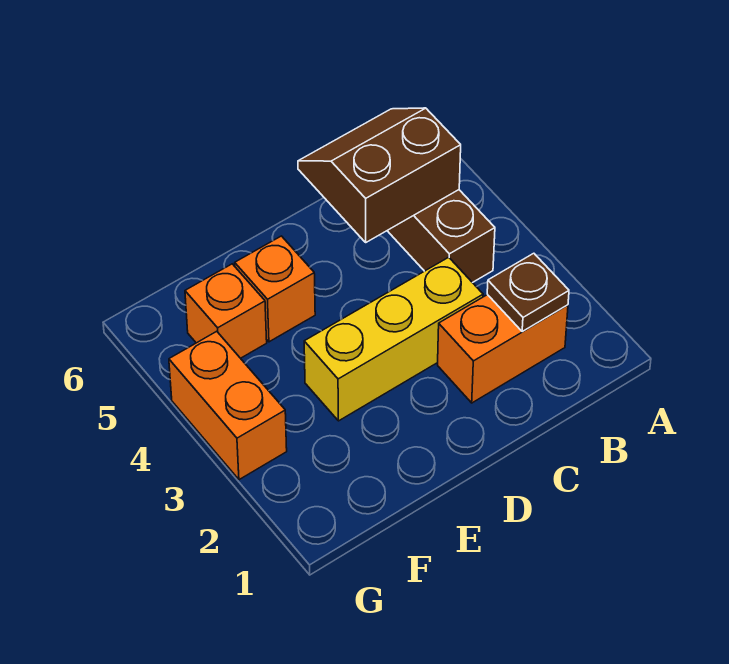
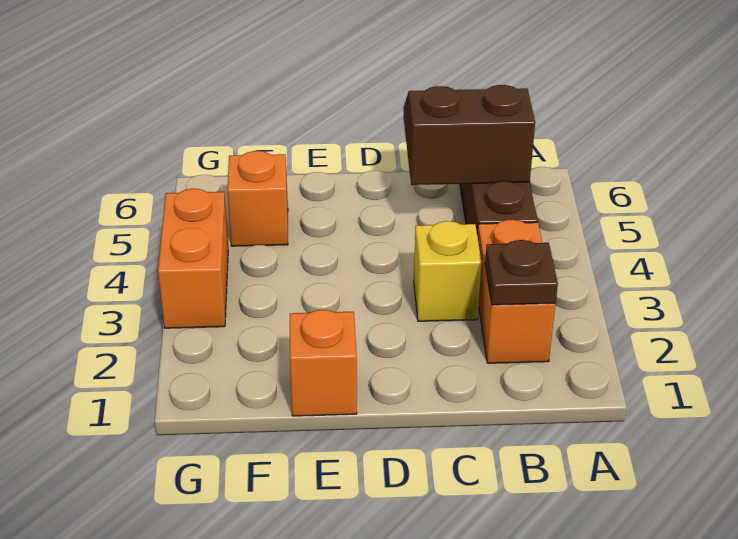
orange brick B2:C2 level 1 -> orange brick B2:B3 level 1
yellow brick C3:E3 level 1 -> yellow brick C3 level 1
orange brick E5 level 1 -> orange brick E1 level 1

